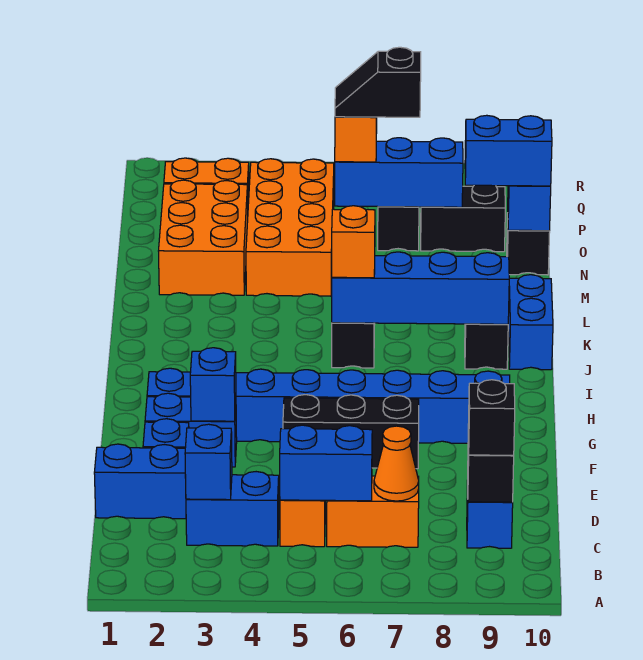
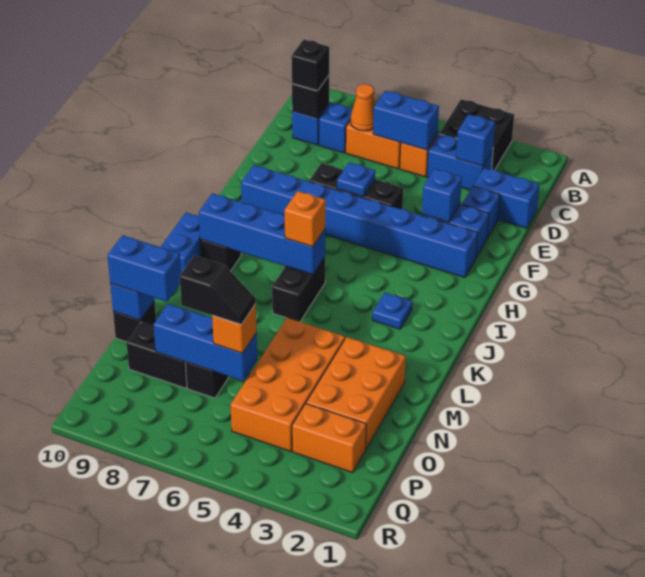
none -> black brick A3:B4 level 1
none -> blue brick C8 level 1
none -> blue plate F6 level 2
none -> blue plate J3 level 1

